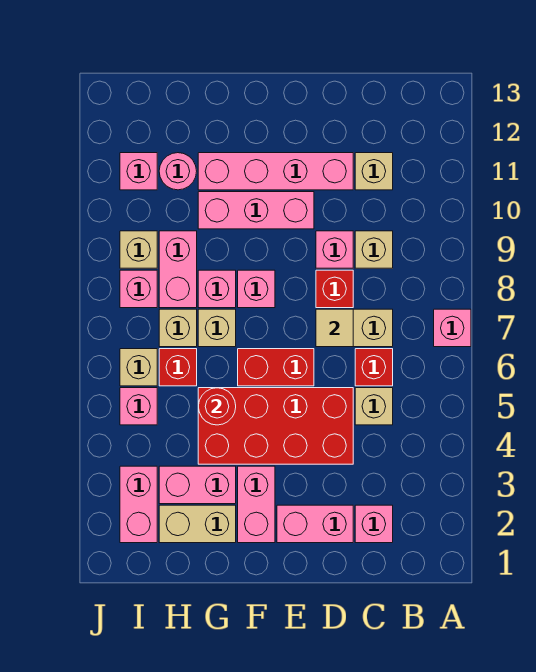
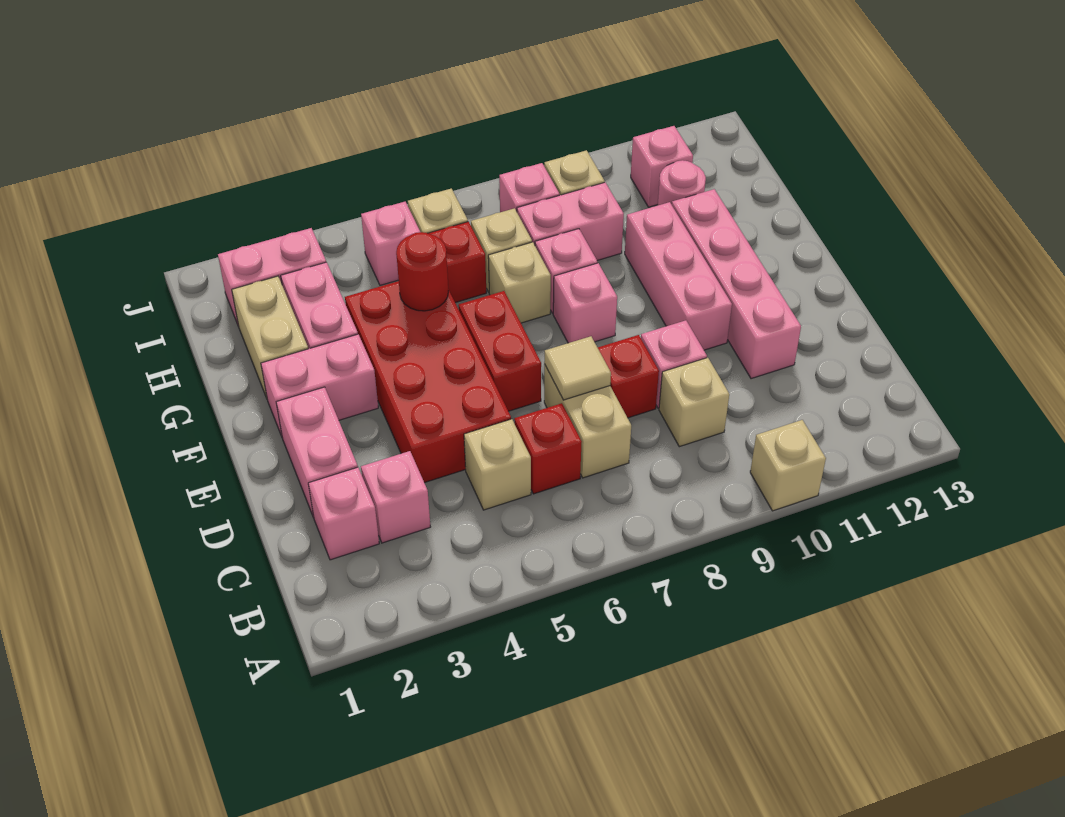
pink brick A7 level 1 -> pink brick C3 level 1
tan brick C11 level 1 -> tan brick A10 level 1

